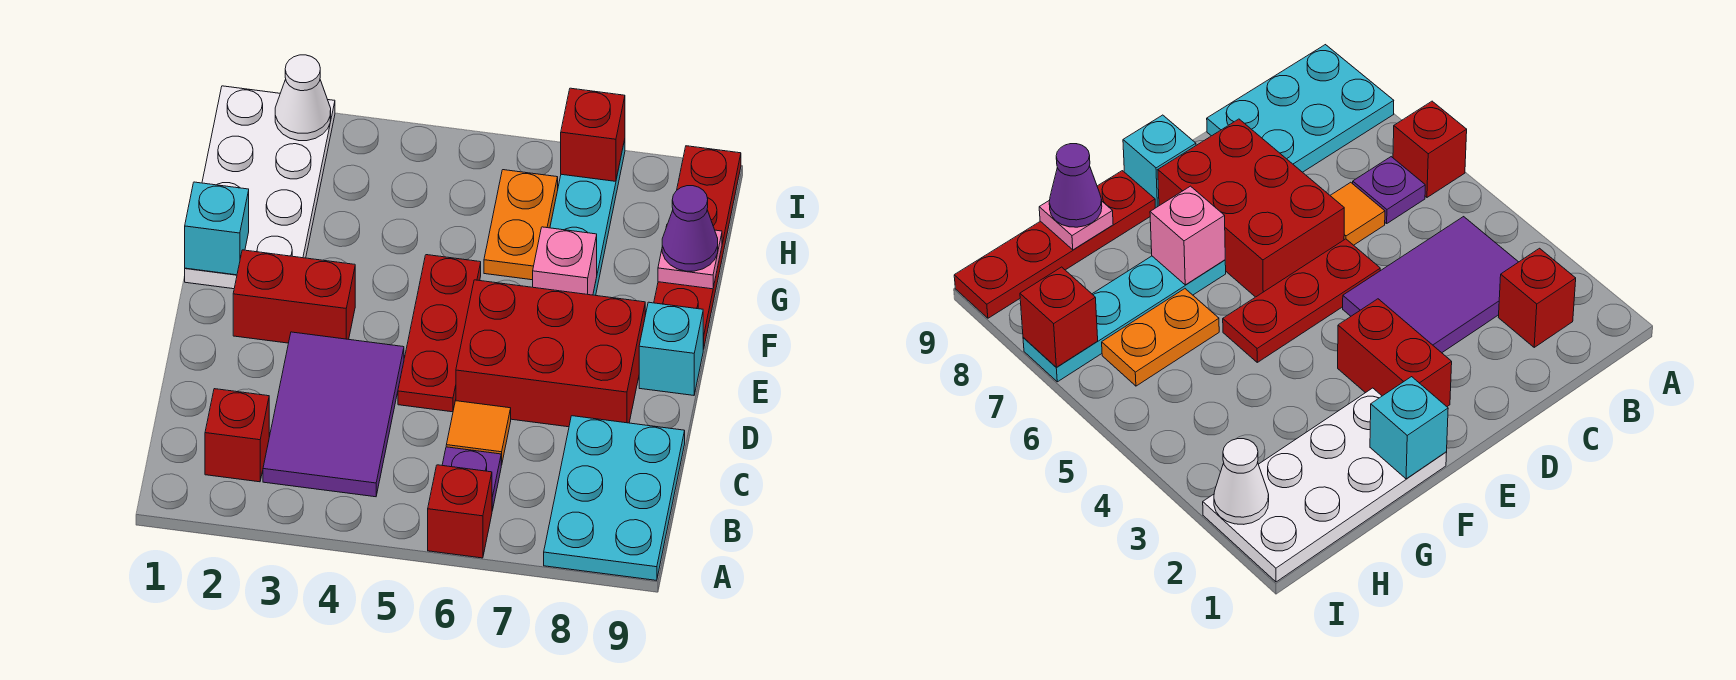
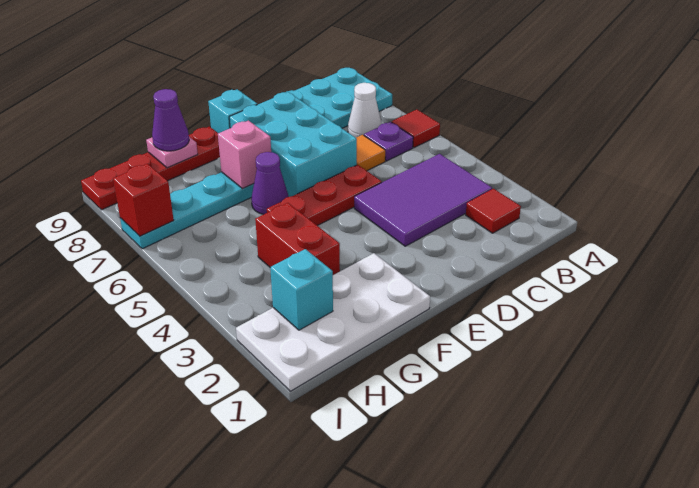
red brick A6 level 1 -> red tile A6 level 1
red brick B2 level 1 -> red tile B2 level 1
red brick D6:E8 level 1 -> cyan brick D6:E8 level 1
red brick E2:E3 level 1 -> red brick G3:G4 level 1
cyan brick F1 level 2 -> cyan brick H2 level 2
none -> purple cone F6 level 1
orange plate G6:H6 level 1 -> none
white cone I2 level 2 -> white cone B7 level 1

